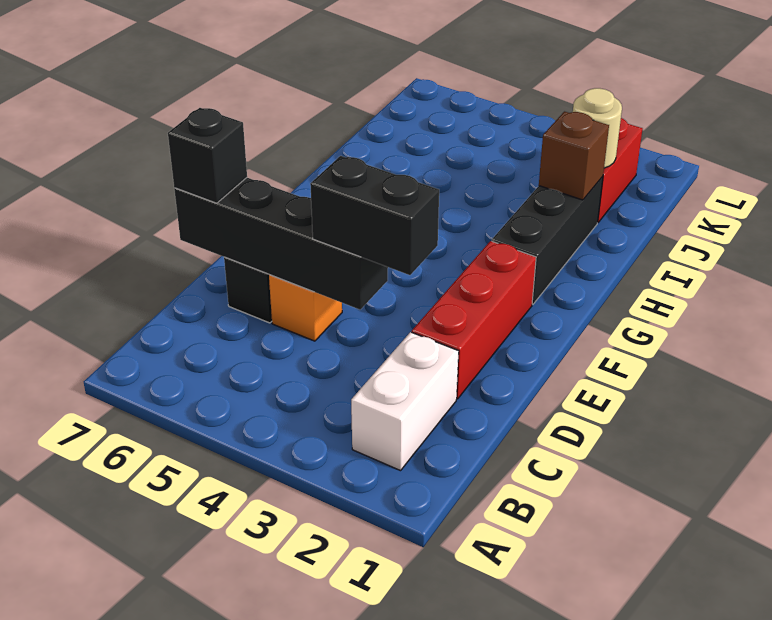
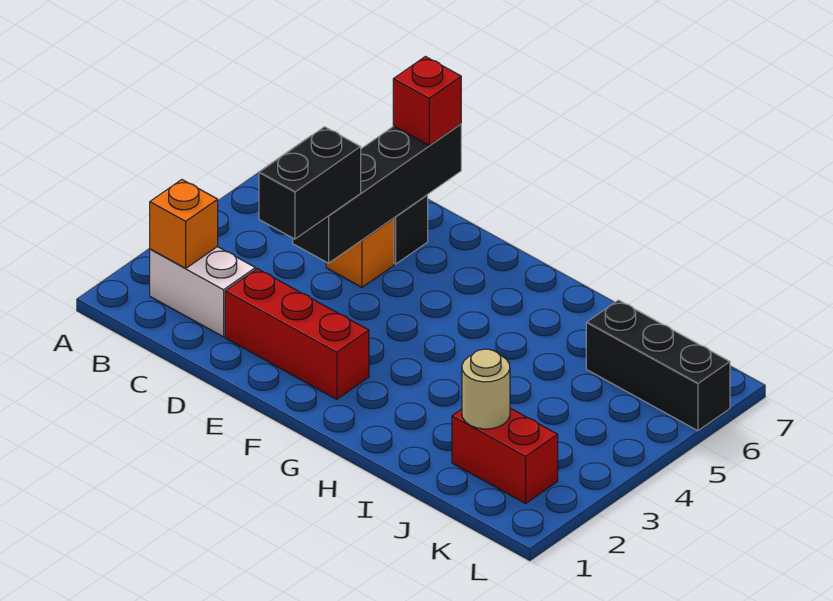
none -> orange brick B2 level 2
black brick D7 level 3 -> red brick D7 level 3
black brick G2:I2 level 1 -> black brick J6:L6 level 1
brown brick I2 level 2 -> none

